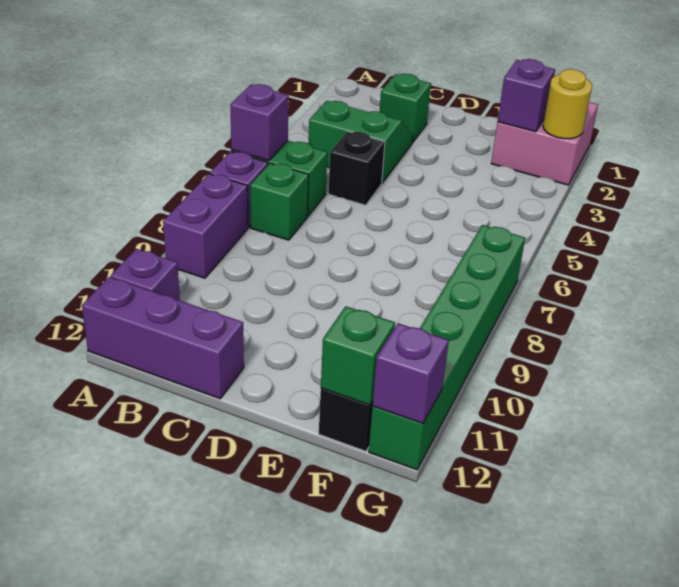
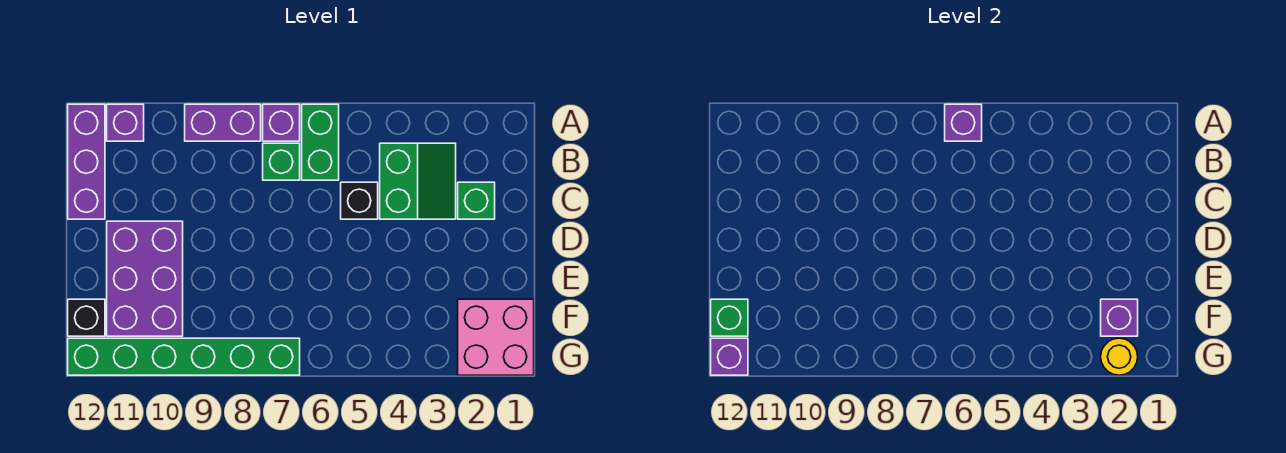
none -> purple brick D10:F11 level 1

